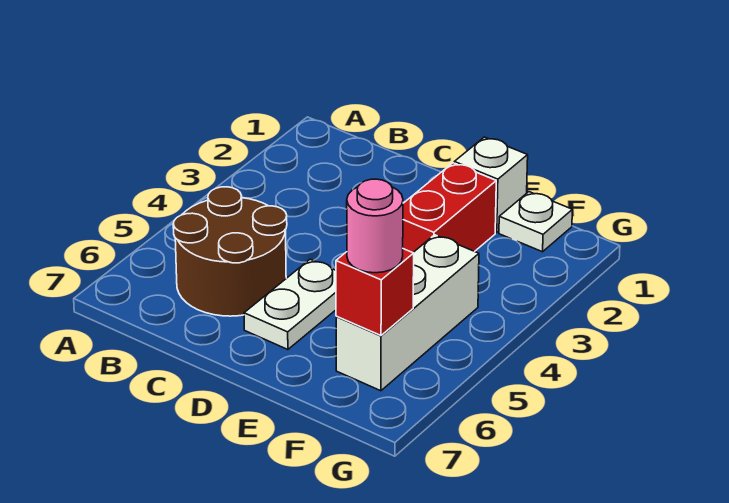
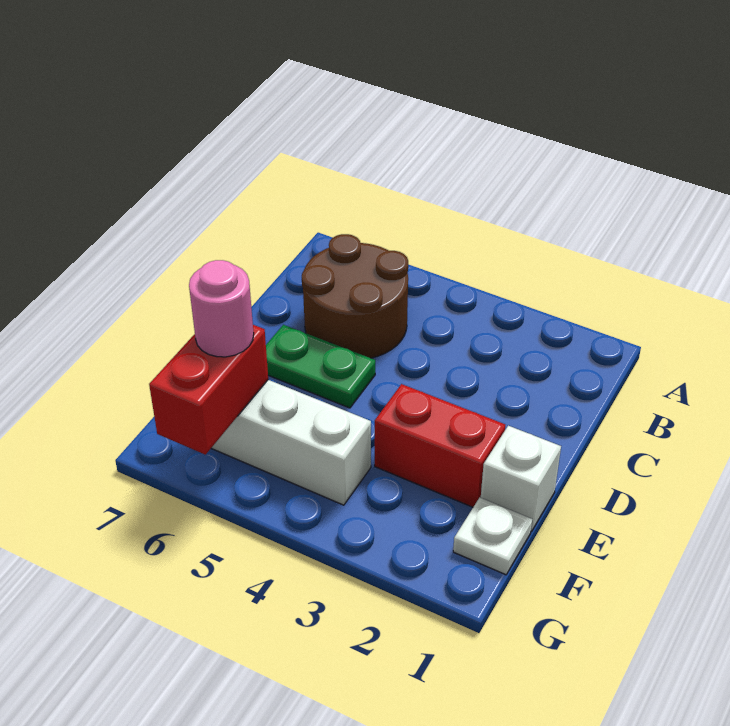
white plate D5:D6 level 1 -> green plate D5:D6 level 1
red brick F6 level 2 -> red brick F6:G6 level 2

